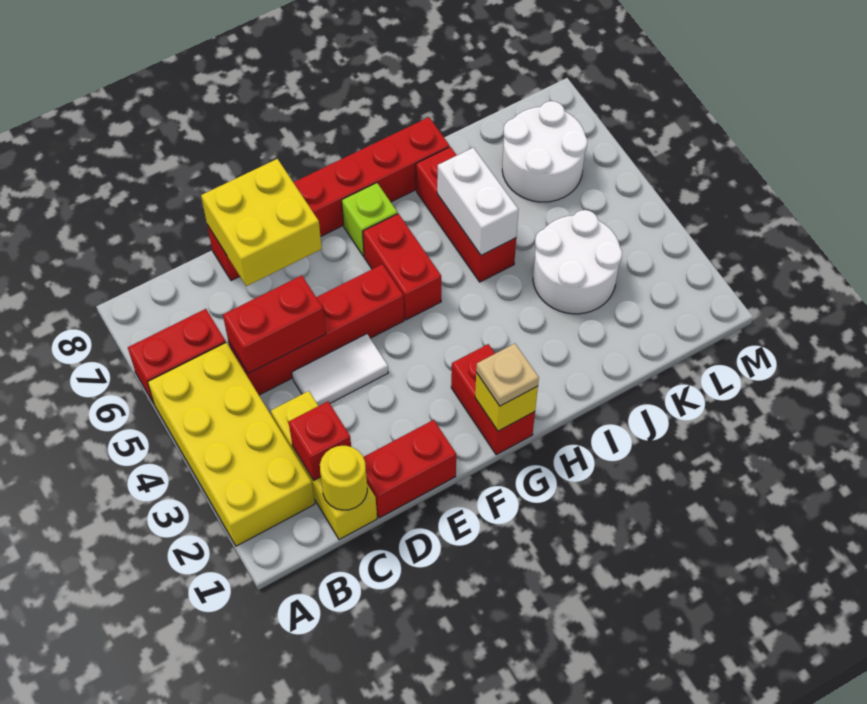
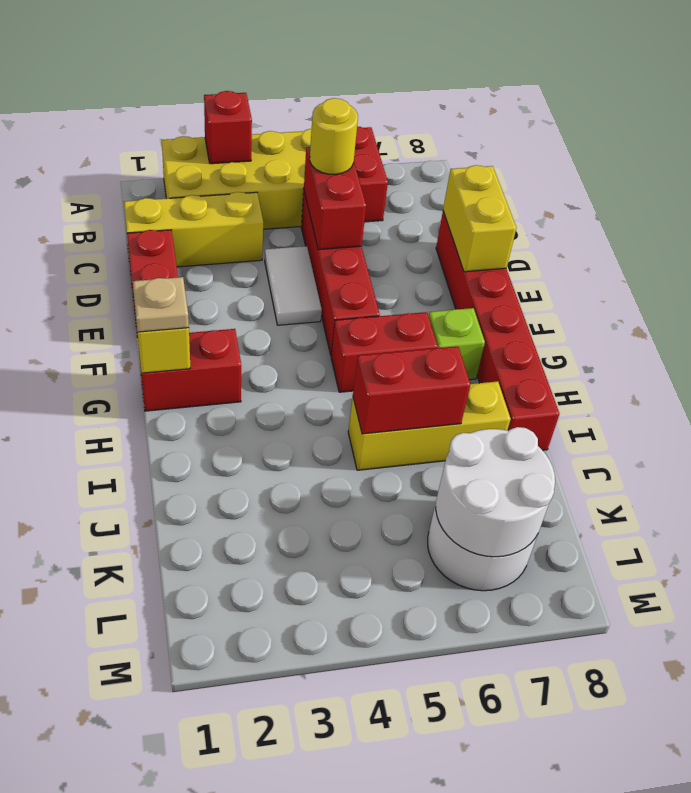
yellow round brick C1 level 2 -> yellow round brick C5 level 3
red brick C2 level 2 -> red brick A3 level 2
yellow brick D7:E8 level 2 -> yellow brick D8:E8 level 2
red brick I5:I7 level 1 -> yellow brick I5:I7 level 1
white brick I5:I6 level 2 -> red brick I5:I6 level 2
white round brick J3:K4 level 1 -> white round brick K6:L7 level 2

